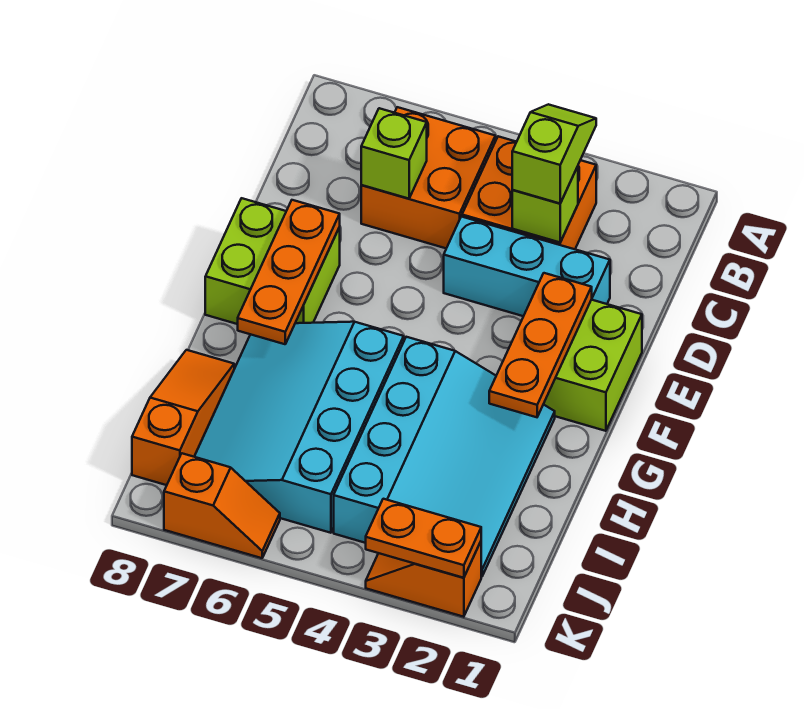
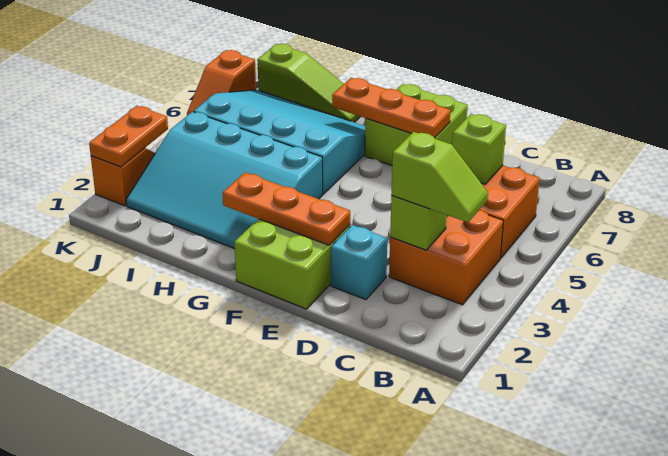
cyan brick D2:D4 level 1 -> cyan brick D2 level 1
orange slope H8:J8 level 1 top J -> lime slope H8:J8 level 1 top J

